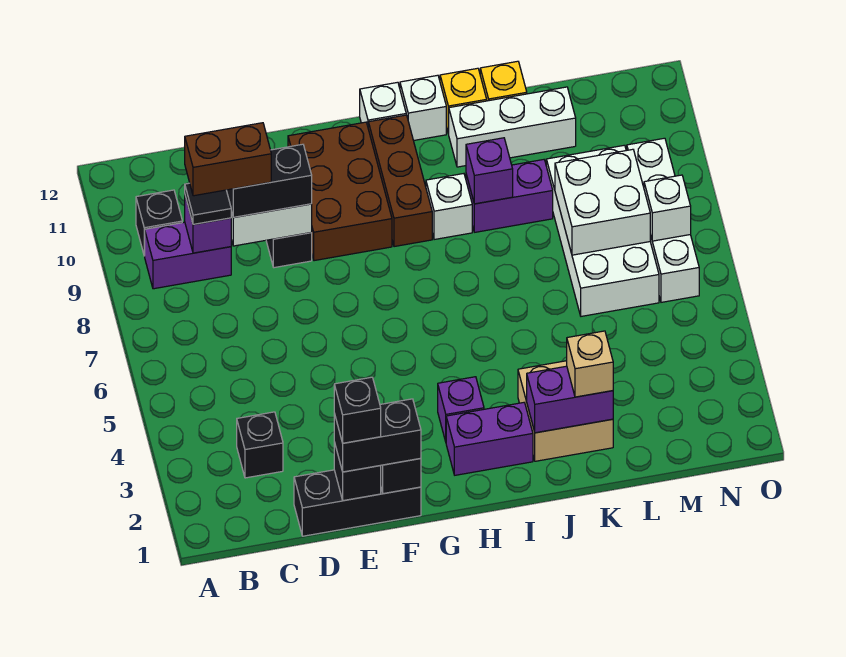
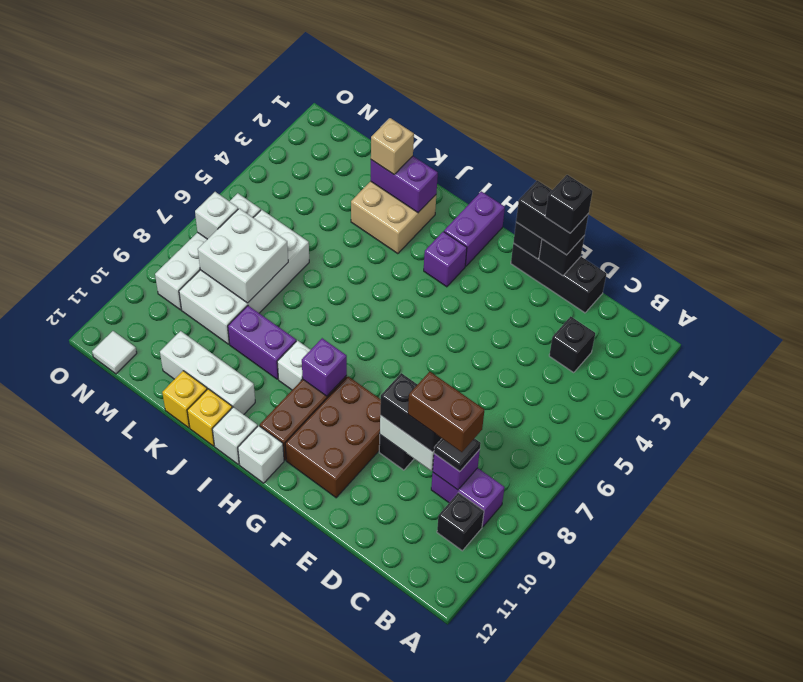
purple brick H2:I2 level 1 -> purple brick H1:H2 level 1
purple brick J9 level 2 -> purple brick H9 level 2
none -> white tile N12 level 1

